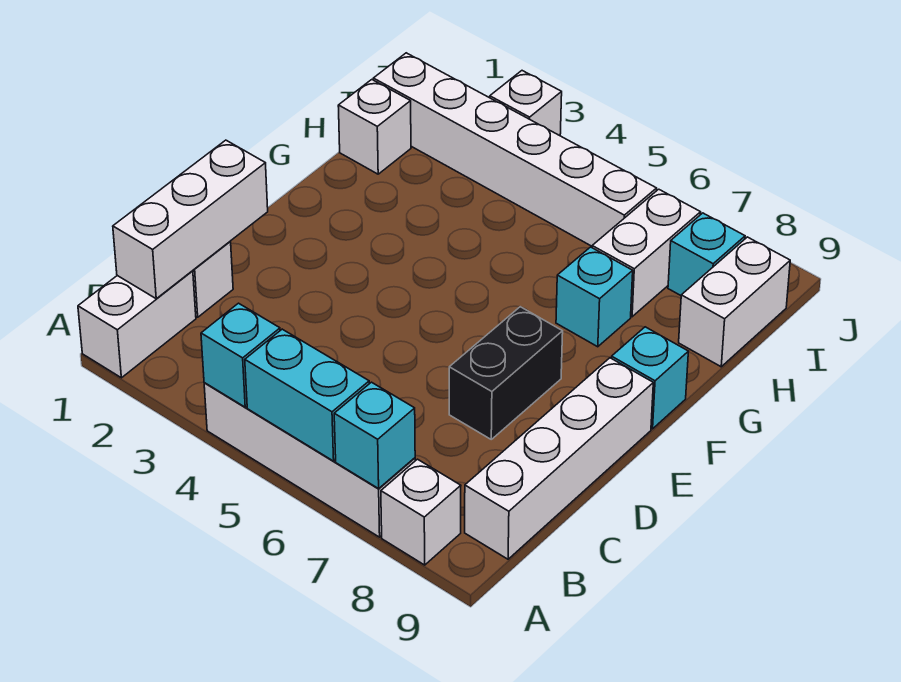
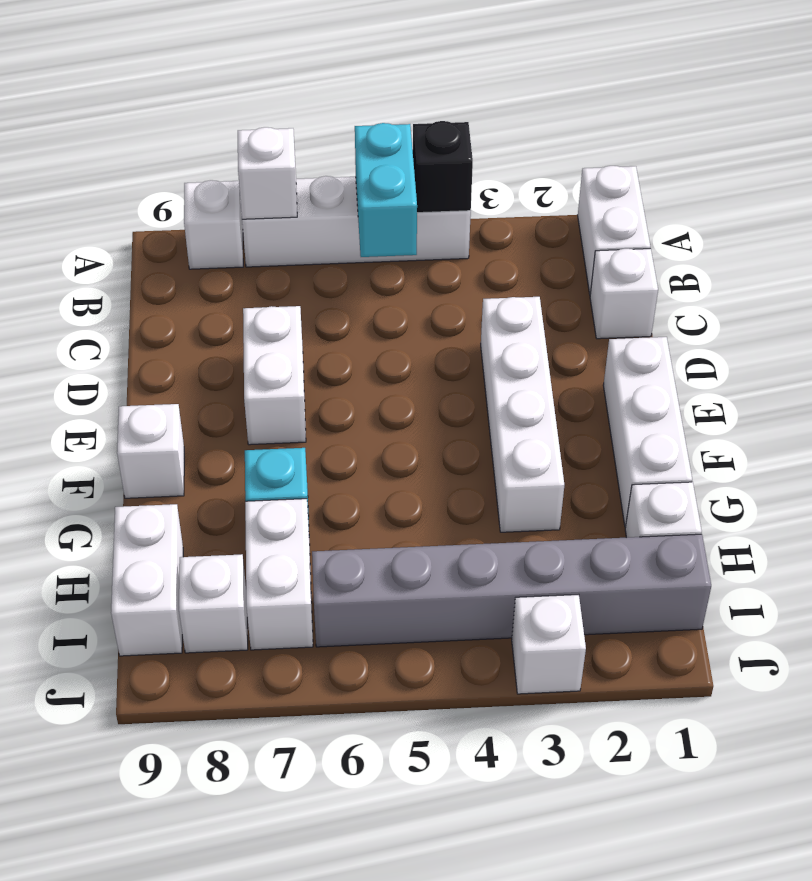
cyan brick A4 level 2 -> black brick A4 level 2
cyan brick A5:A6 level 2 -> cyan brick A5:B5 level 2
cyan brick A7 level 2 -> white brick A7 level 2
white brick B1:D1 level 2 -> white brick E1:G1 level 1
white brick B9:E9 level 1 -> white brick D3:G3 level 1
black brick D7:E7 level 1 -> white brick D7:E7 level 1
cyan brick F9 level 1 -> white brick F9 level 1
white brick I1:I6 level 1 -> grey brick I1:I6 level 1
cyan brick I8 level 1 -> white brick I8 level 1

